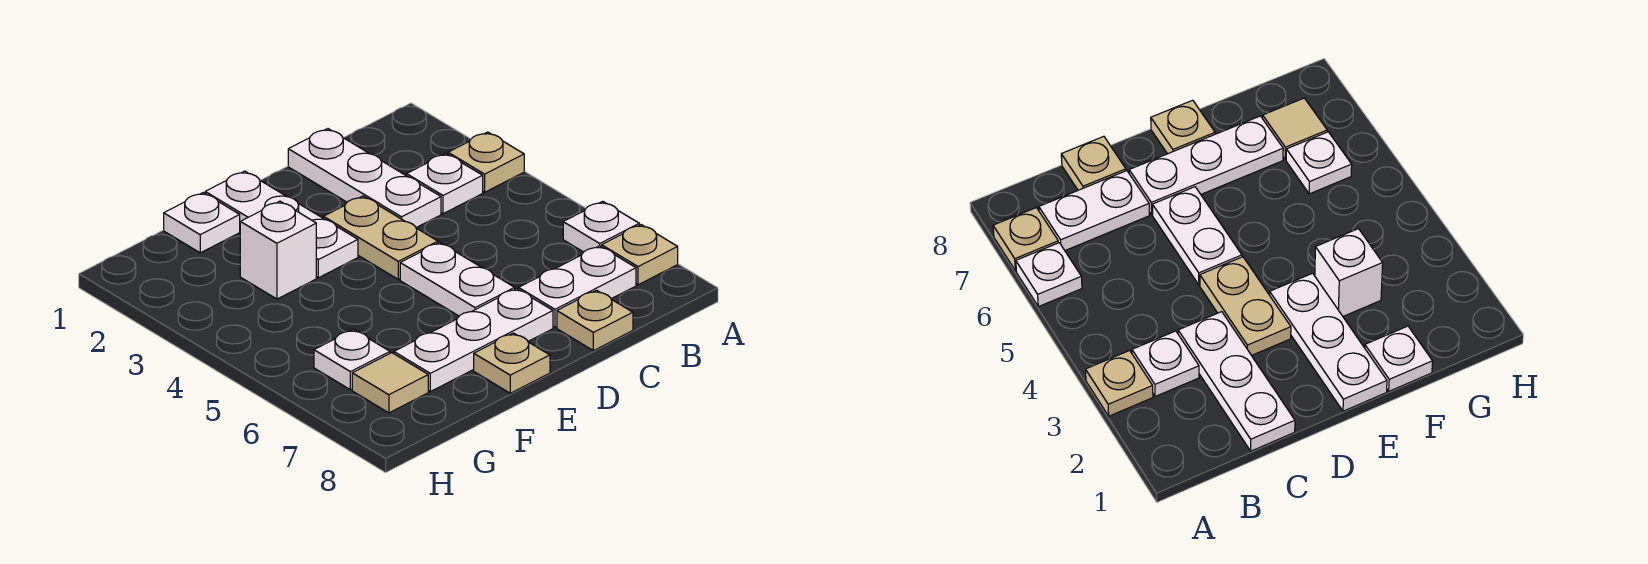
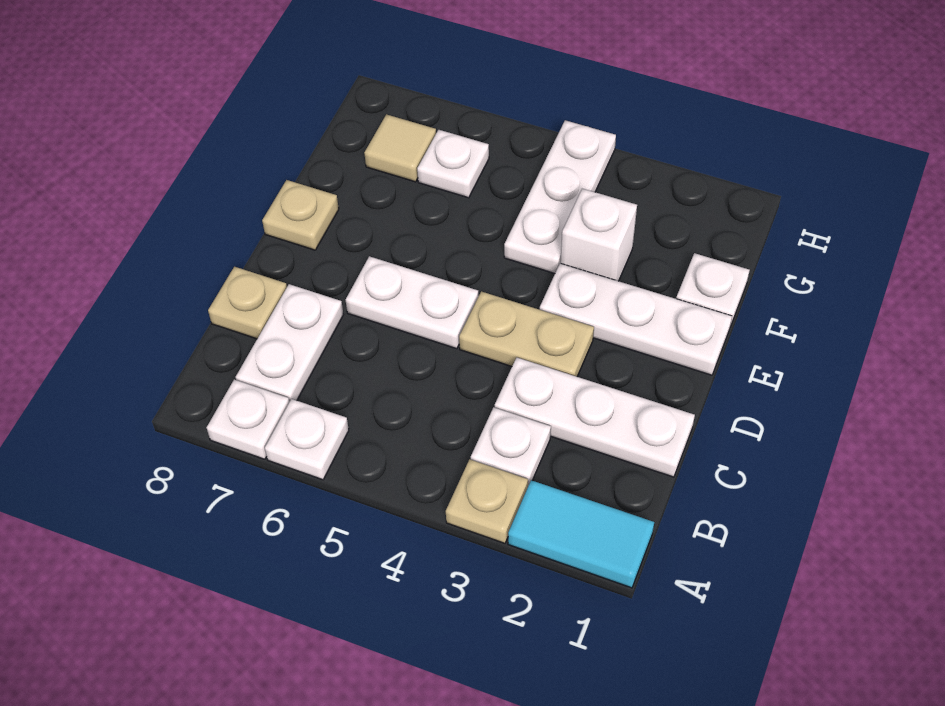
none -> cyan tile A1:A2 level 1
tan plate A7 level 1 -> white plate A7 level 1
white plate D7:F7 level 1 -> white plate F4:H4 level 1

